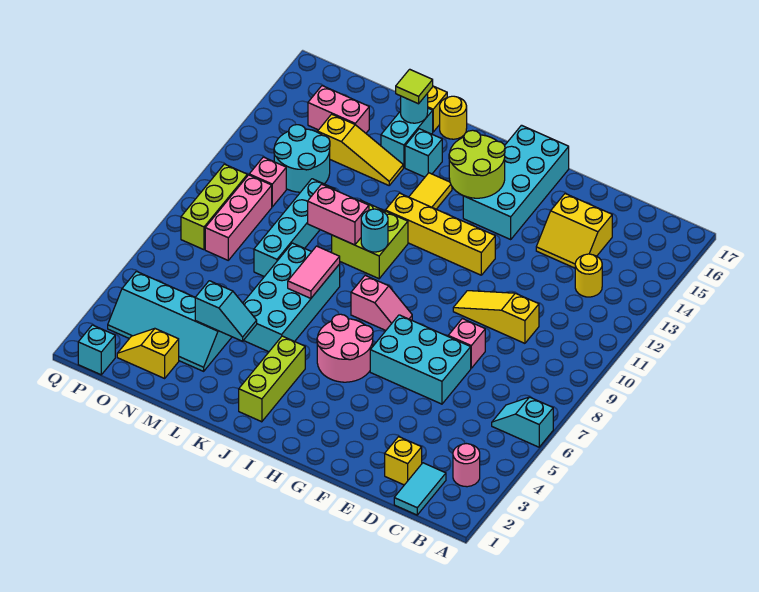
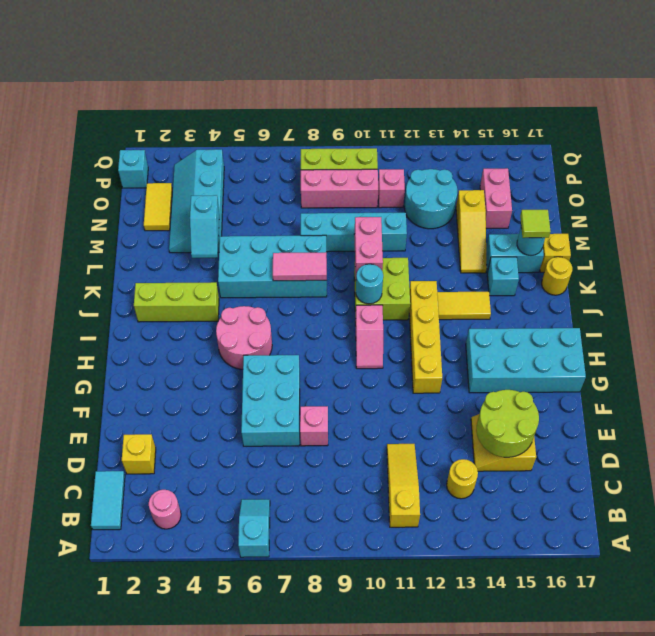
cyan tile C1:C2 level 1 -> cyan tile B1:C1 level 1
yellow slope D10:F10 level 1 top D -> yellow slope B11:D11 level 1 top B
pink slope H8:I8 level 1 top I -> pink slope H10:I10 level 1 top I
lime round brick H14:I15 level 2 -> lime round brick D14:E15 level 2
yellow slope N2:O2 level 1 top N -> yellow tile N2:O2 level 1

